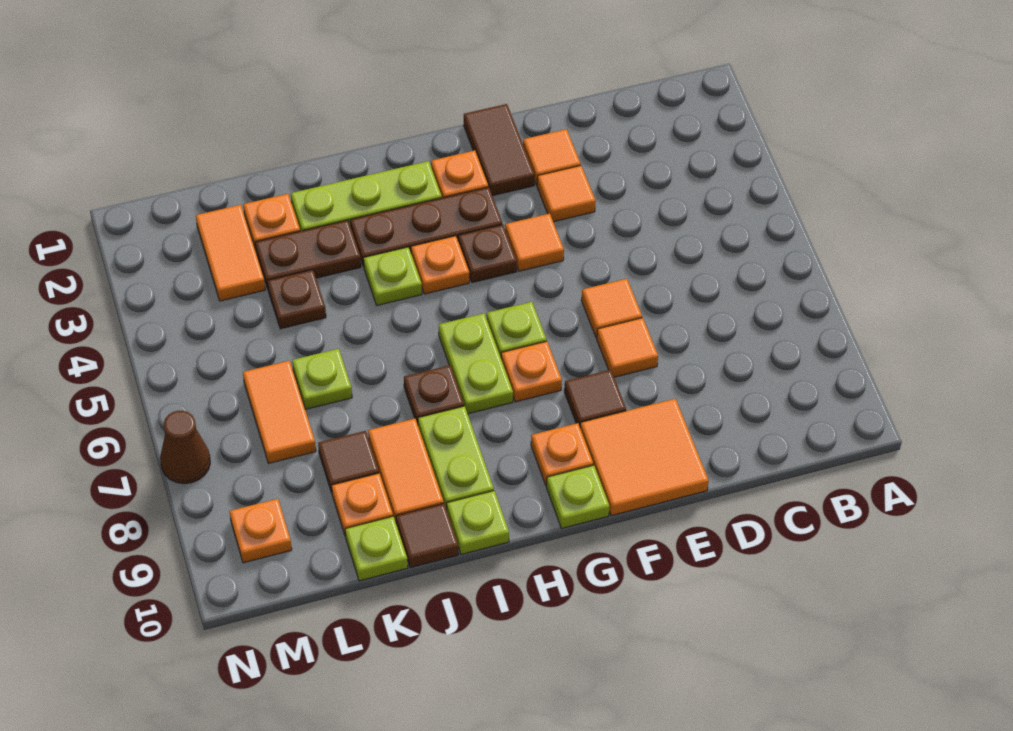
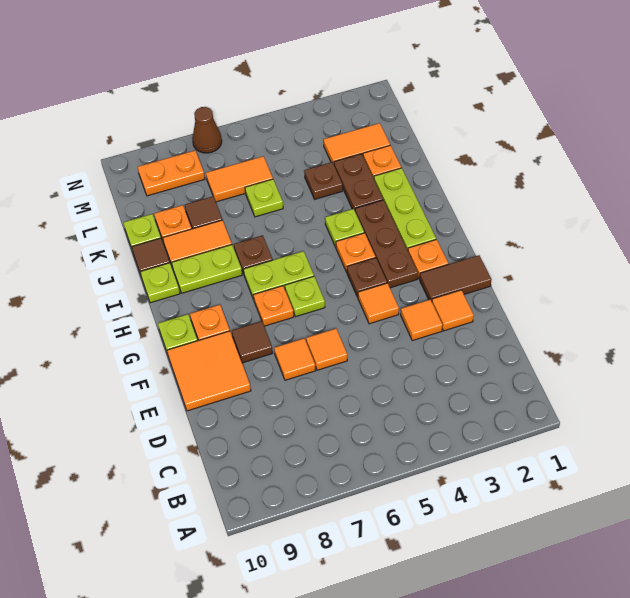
orange plate M9 level 1 -> orange plate M8:M9 level 1

